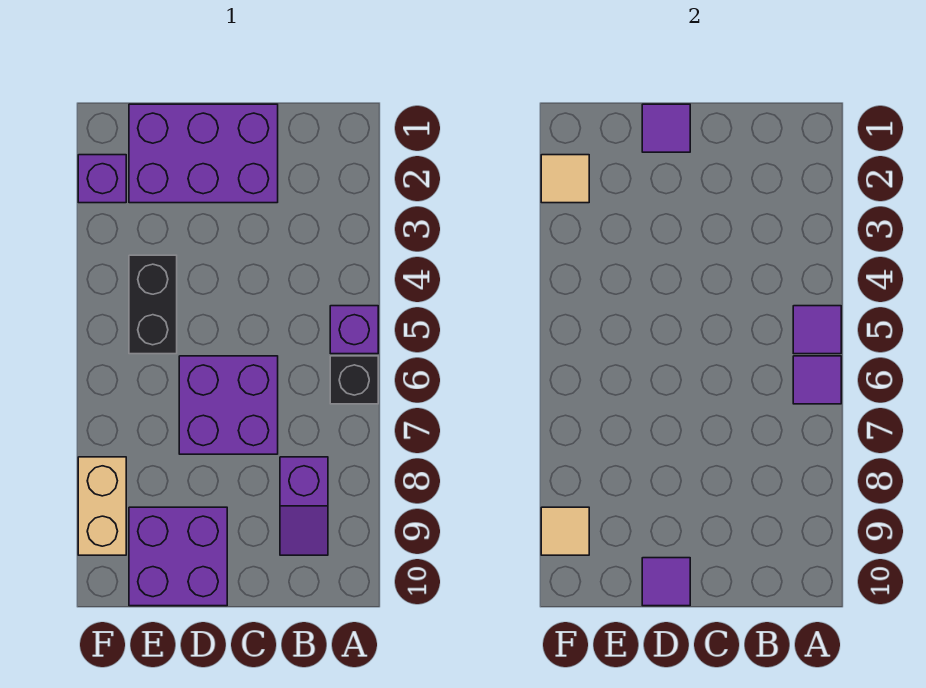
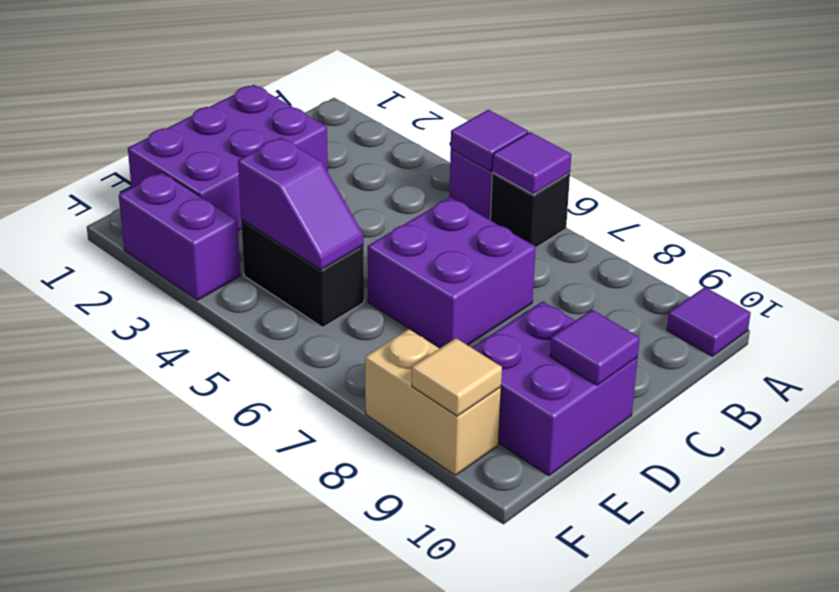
purple slope B8:B9 level 1 top 8 -> purple slope E4:E5 level 2 top 4
purple tile D1 level 2 -> purple tile A10 level 1
purple brick F2 level 1 -> purple brick F2:F3 level 1
tan tile F2 level 2 -> none

